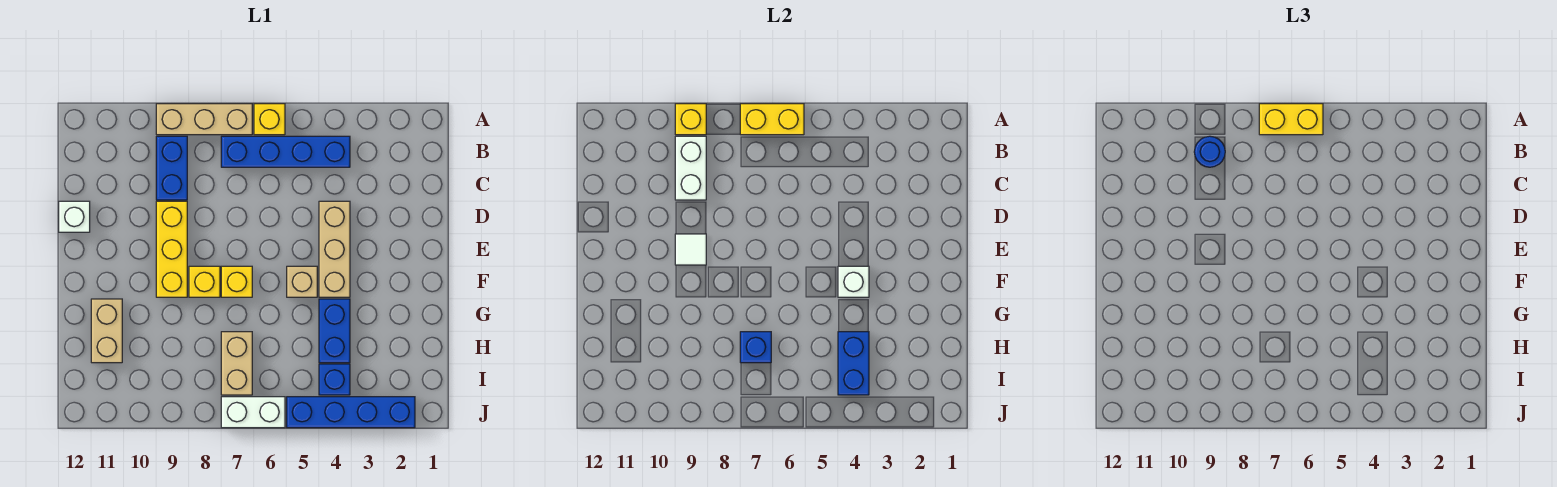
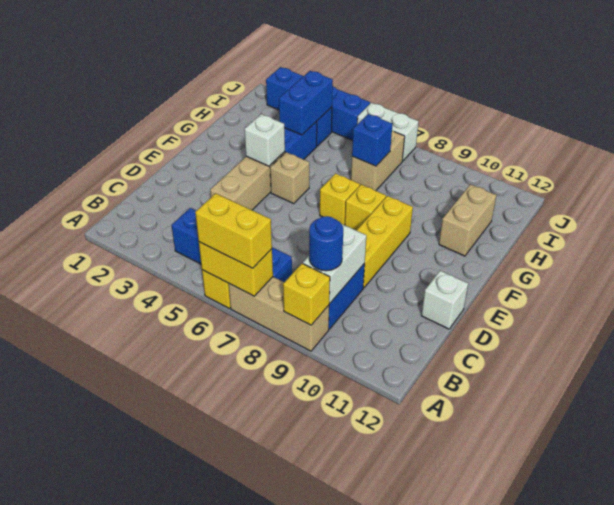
white tile E9 level 2 -> none

